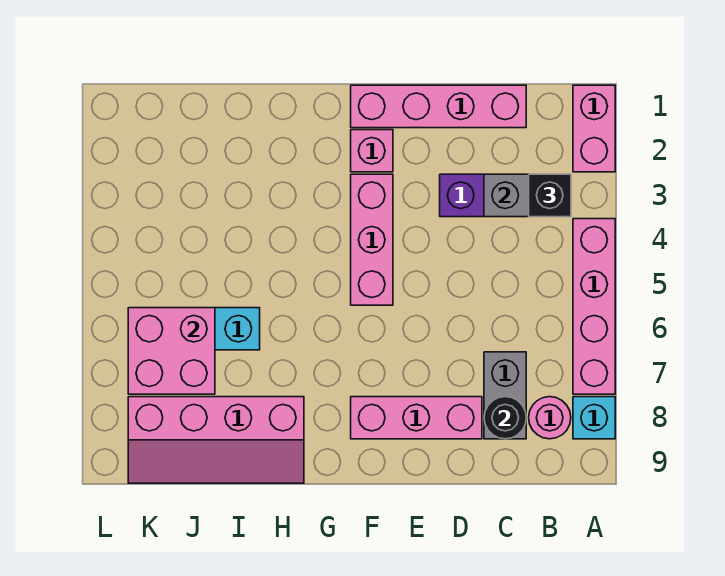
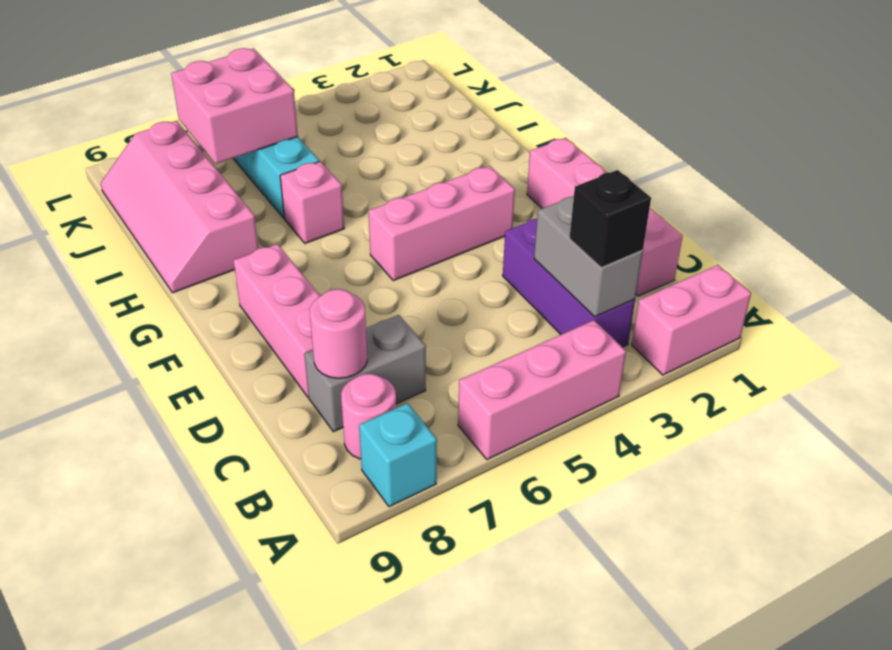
pink brick A4:A7 level 1 -> pink brick A4:A6 level 1
black round brick C8 level 2 -> pink round brick C8 level 2
pink brick F2 level 1 -> pink brick H6 level 1

